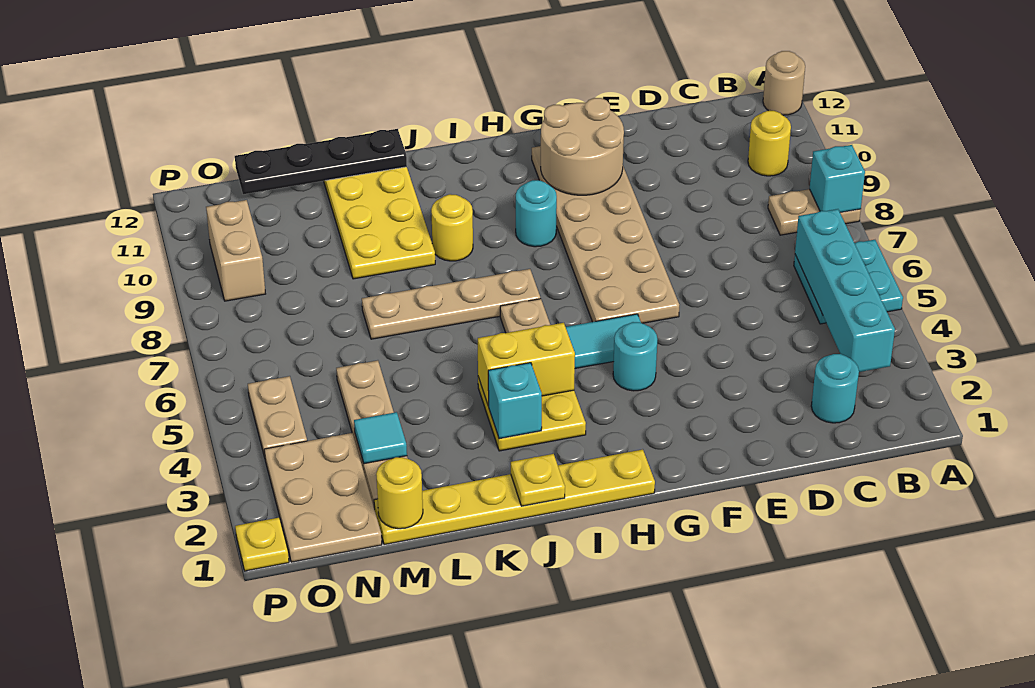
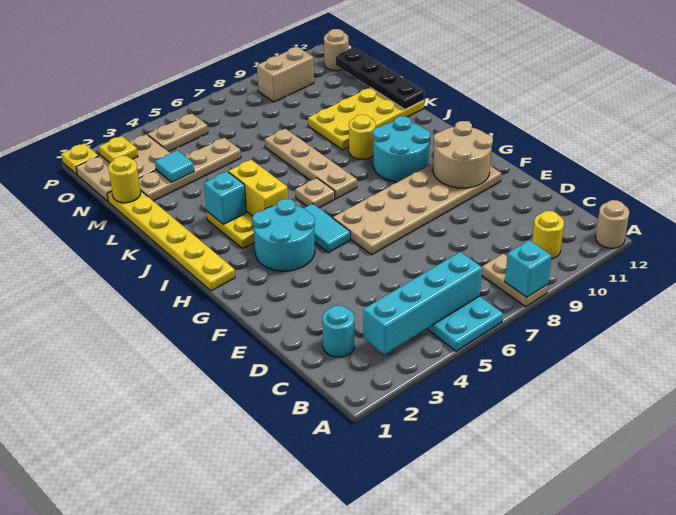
cyan round brick G4 level 1 -> cyan round brick G3:H4 level 1
cyan round brick H9 level 1 -> cyan round brick H9:I10 level 1
yellow plate J1 level 2 -> yellow plate O2 level 2
none -> tan round brick O12 level 1

